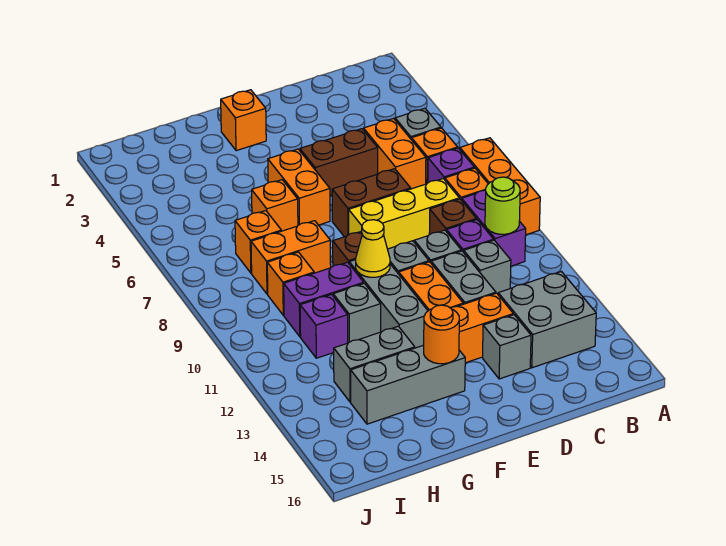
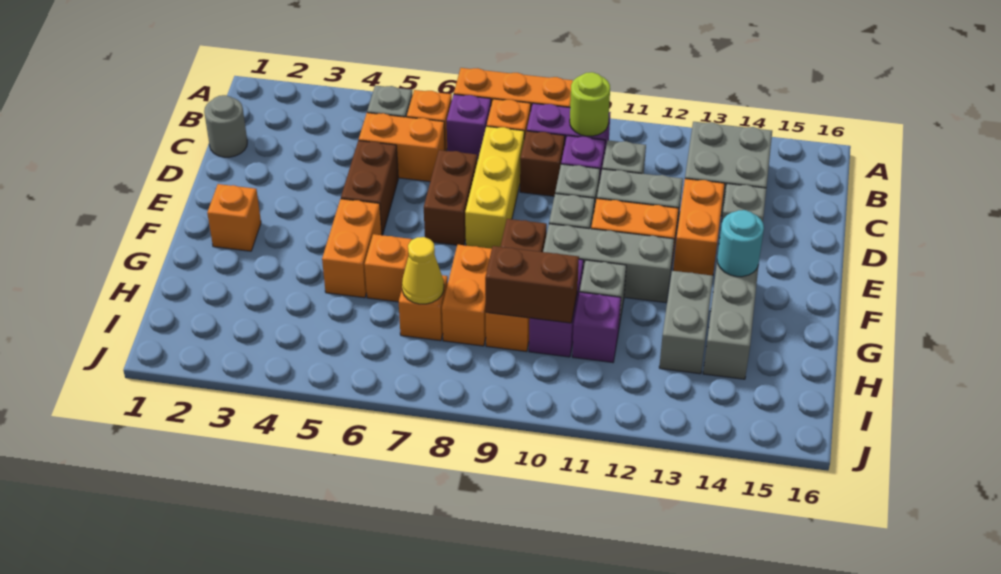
none -> grey round brick C1 level 1
orange brick F5:F6 level 1 -> orange brick F5:G5 level 1
yellow cone F10 level 2 -> yellow cone H7 level 2
orange round brick F14 level 2 -> cyan round brick F14 level 2
none -> brown brick H9:H10 level 2

